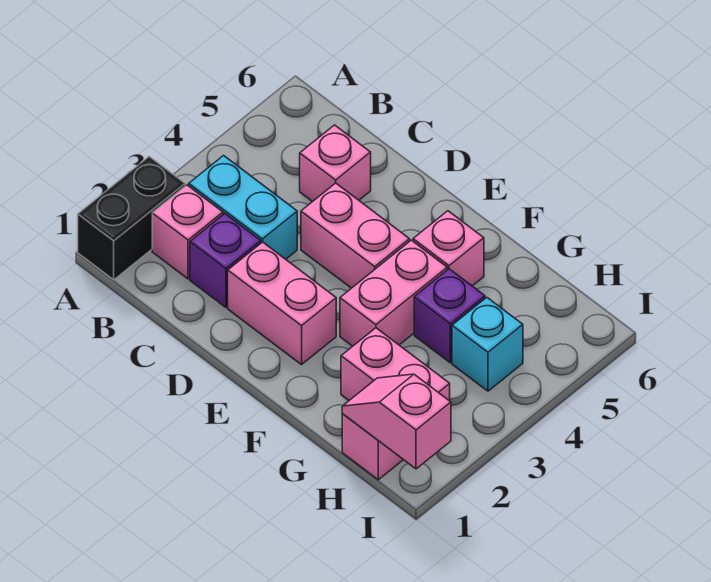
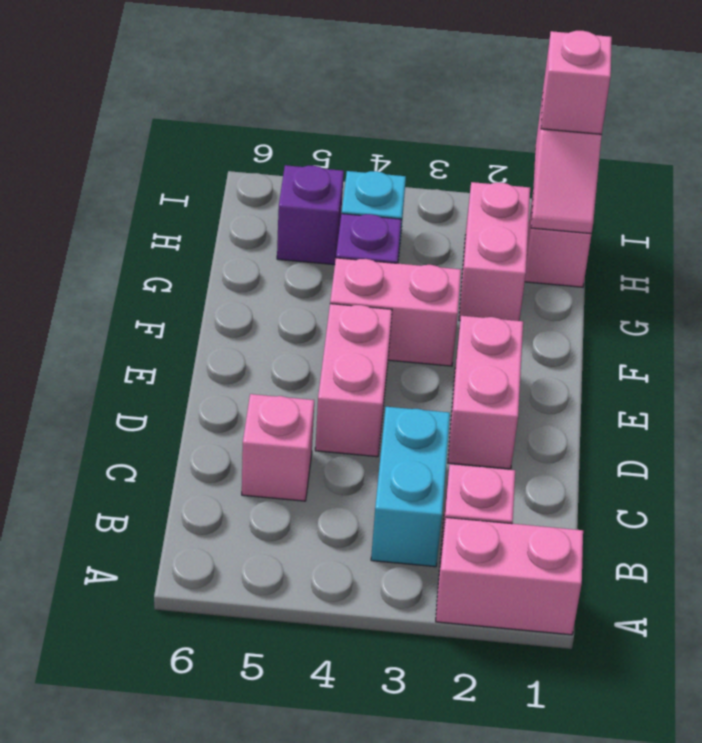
black brick A1:A2 level 1 -> pink brick A1:A2 level 1
purple brick C2 level 1 -> purple brick H5 level 1
pink brick F5 level 1 -> pink brick I1 level 3

